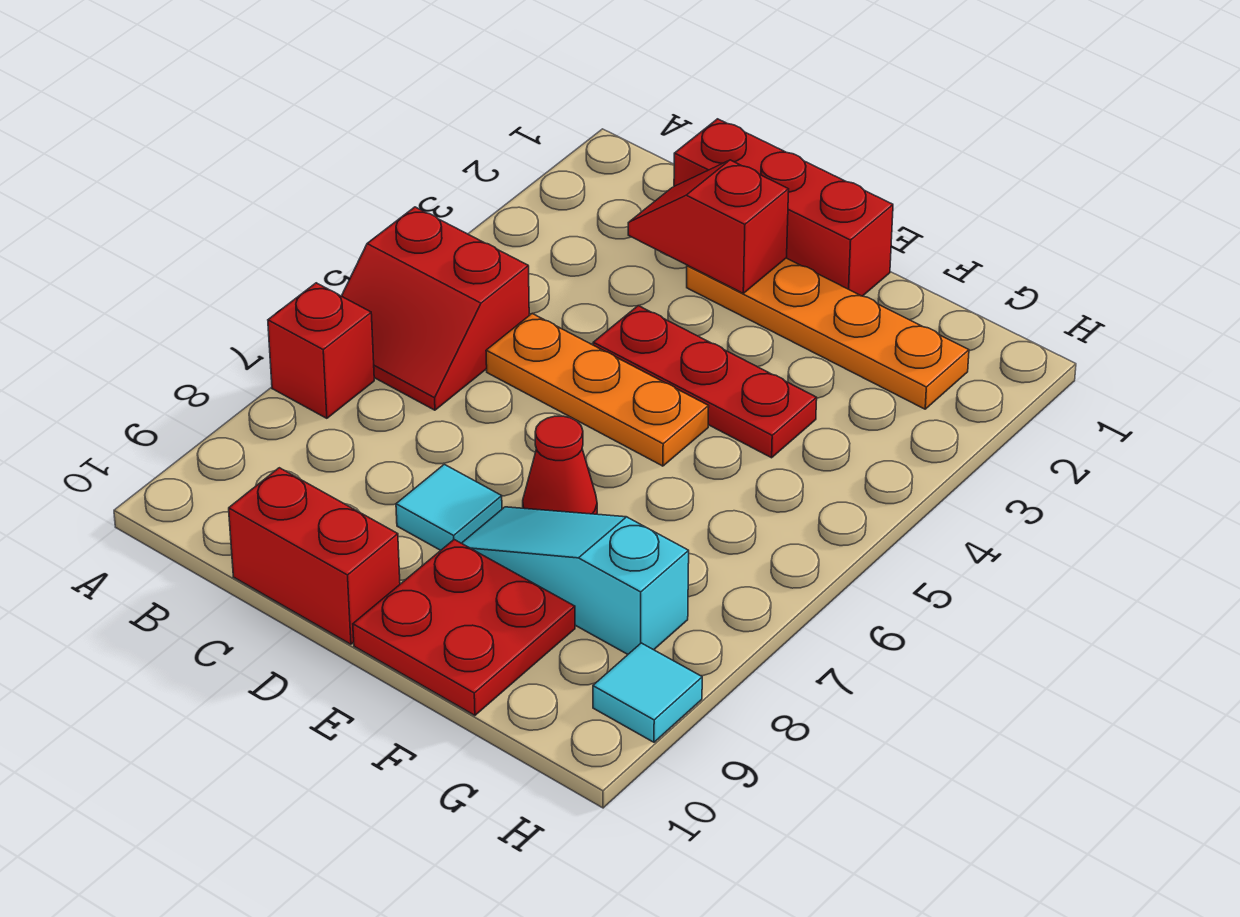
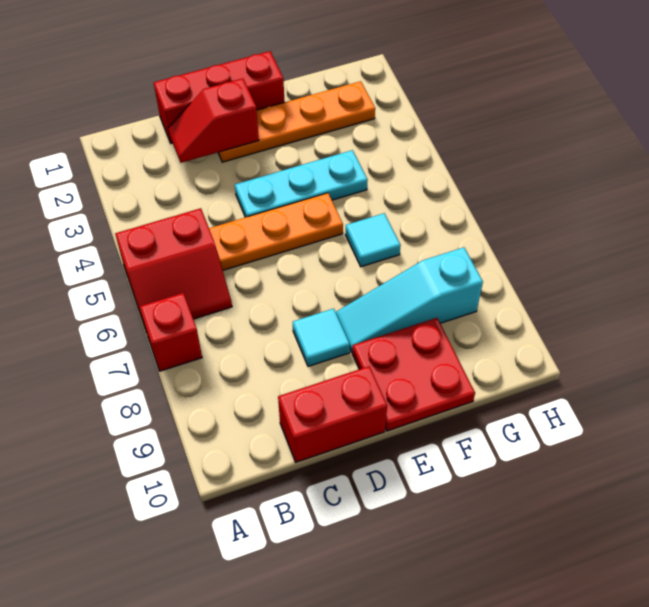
red plate D4:F4 level 1 -> cyan plate D4:F4 level 1
red cone E7 level 1 -> none
cyan tile H9 level 1 -> cyan tile F6 level 1

